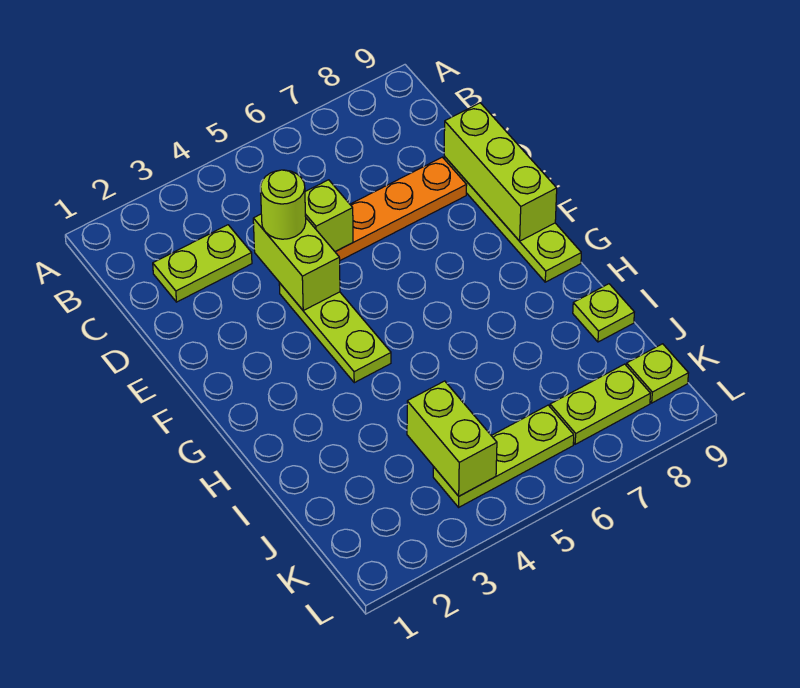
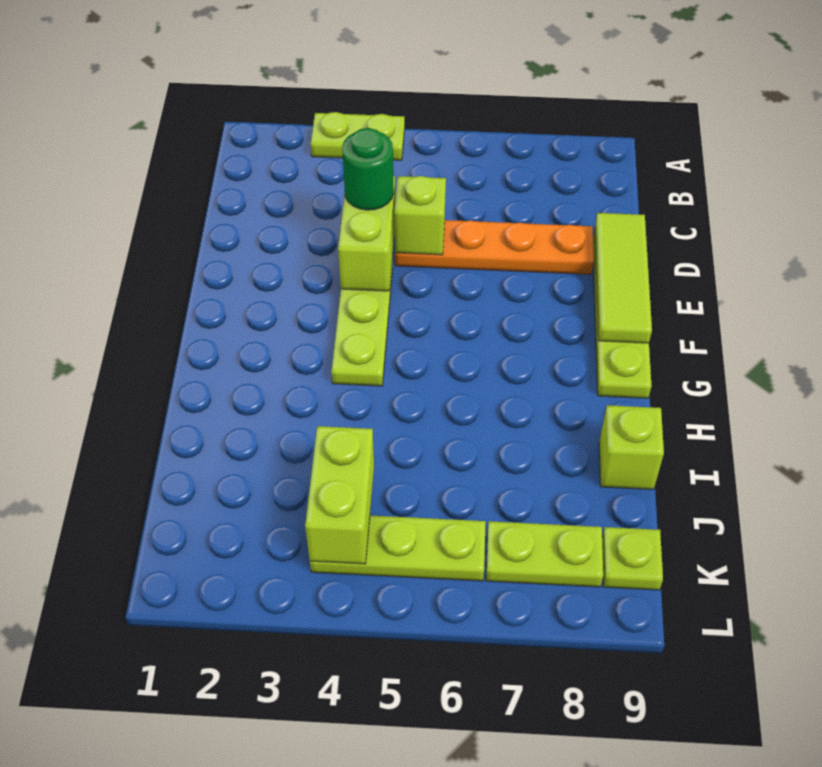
lime plate C2:C3 level 1 -> lime plate A3:A4 level 1
lime round brick D4 level 3 -> green round brick D4 level 3
lime brick D9:F9 level 2 -> lime tile D9:F9 level 2
lime plate I9 level 1 -> lime brick I9 level 1

